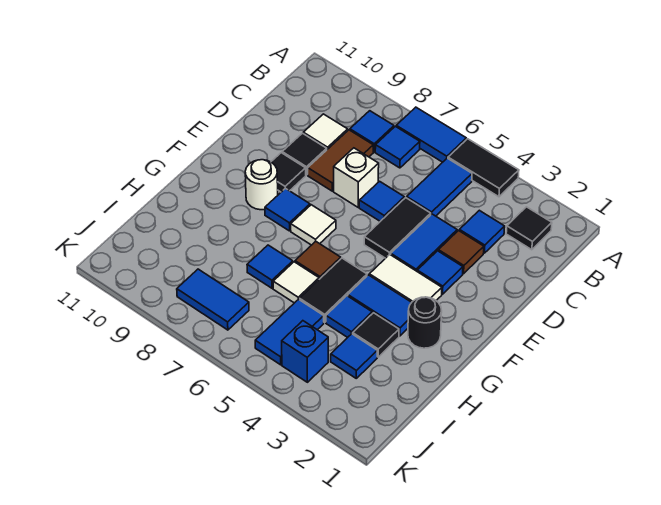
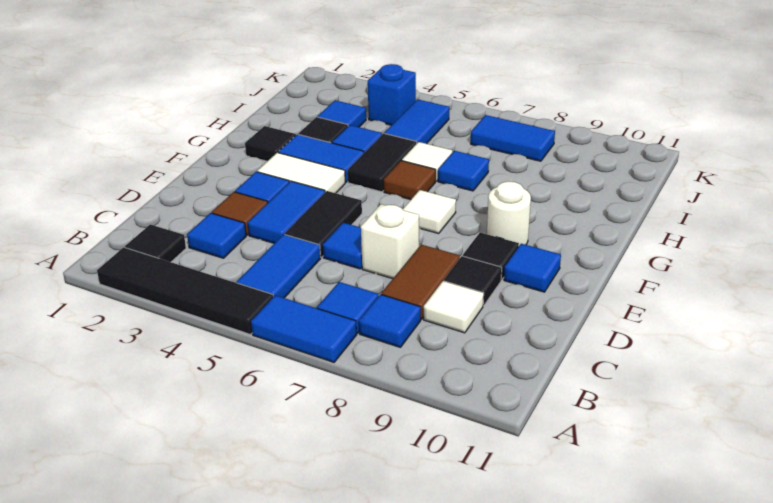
black tile A4:A5 level 1 -> black tile A2:A5 level 1
blue tile F8 level 1 -> blue tile E10 level 1
black round brick G2 level 1 -> black tile G2 level 1

